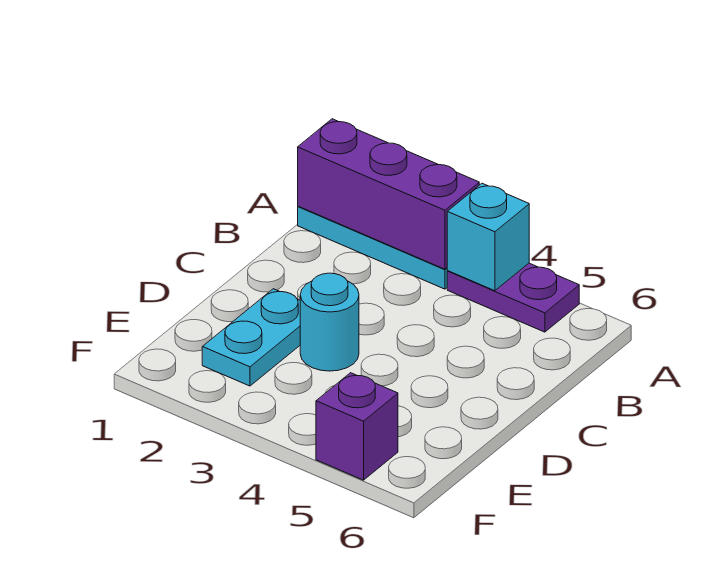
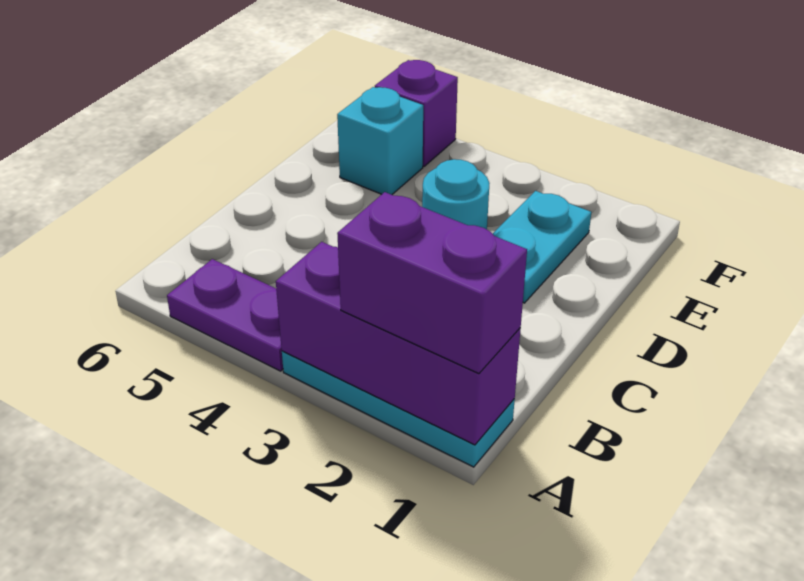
none -> purple brick A1:A2 level 3
cyan brick A4 level 2 -> cyan brick E5 level 1

